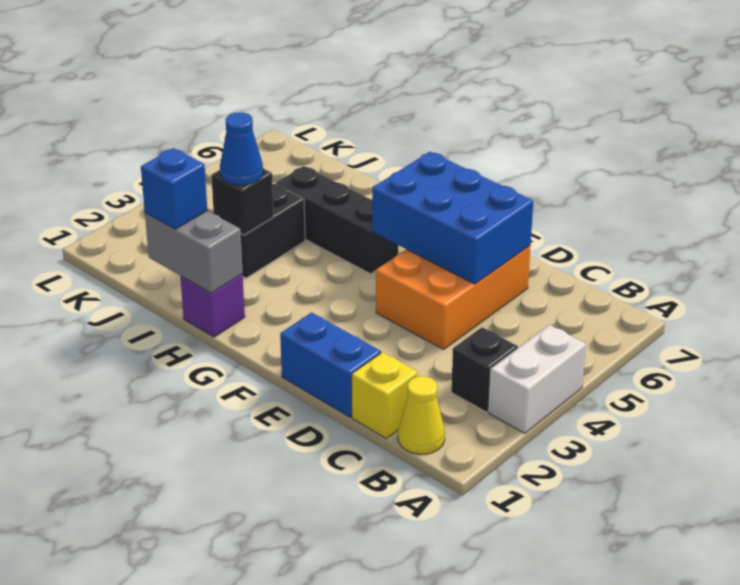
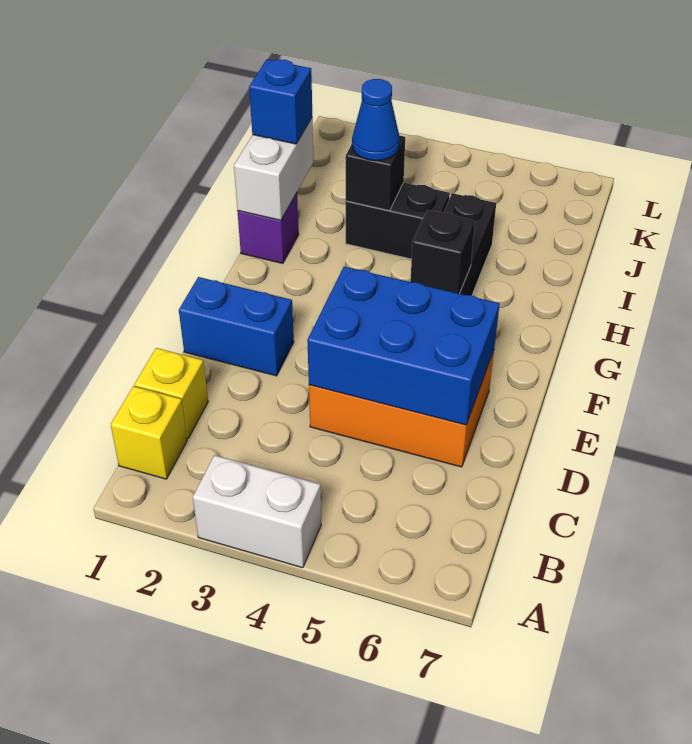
yellow cone B1 level 1 -> yellow brick B1 level 1
black brick B3 level 1 -> black brick G5 level 2
blue brick D1:E1 level 1 -> blue brick E1:E2 level 1
blue brick D5:F6 level 2 -> blue brick D4:E6 level 2
grey brick H1:I1 level 2 -> white brick H1:I1 level 2

